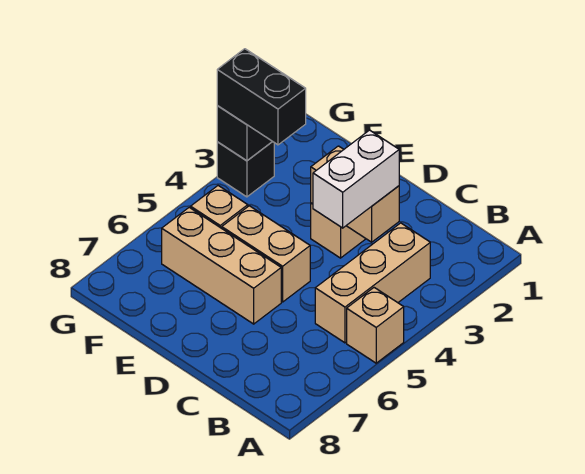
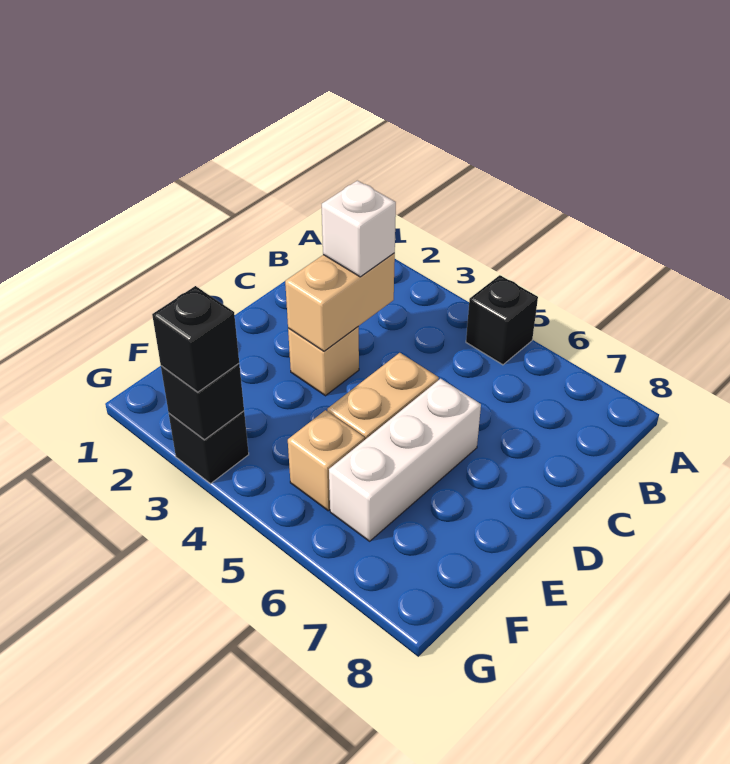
tan brick A5 level 1 -> black brick A5 level 1
tan brick B3:B5 level 1 -> none
white brick C3:C4 level 3 -> white brick C3 level 3
tan brick D6:F6 level 1 -> white brick D6:F6 level 1
black brick F3:G3 level 3 -> black brick G3 level 3

